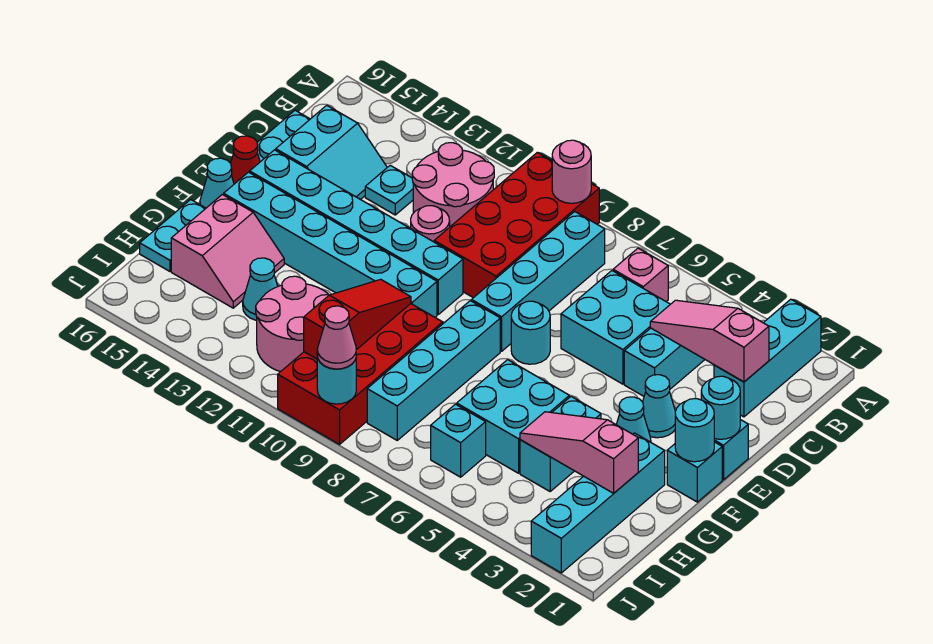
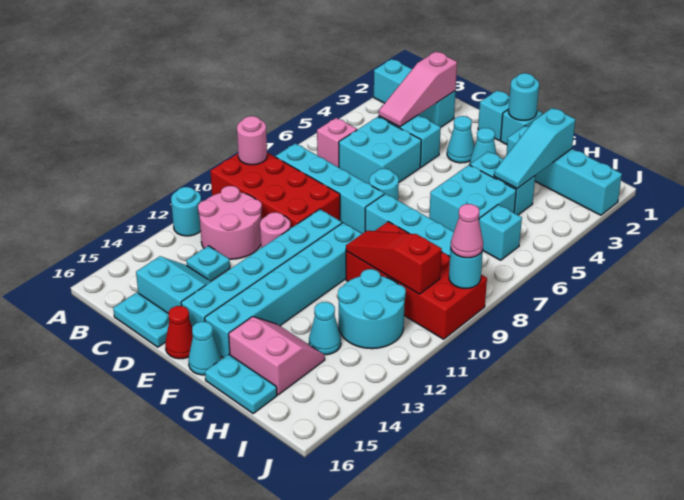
cyan round brick E1 level 2 -> cyan round brick A12 level 1
pink slope H2:H4 level 2 top 2 -> cyan slope H2:H4 level 2 top 2
pink round brick H11:I12 level 1 -> cyan round brick H11:I12 level 1

